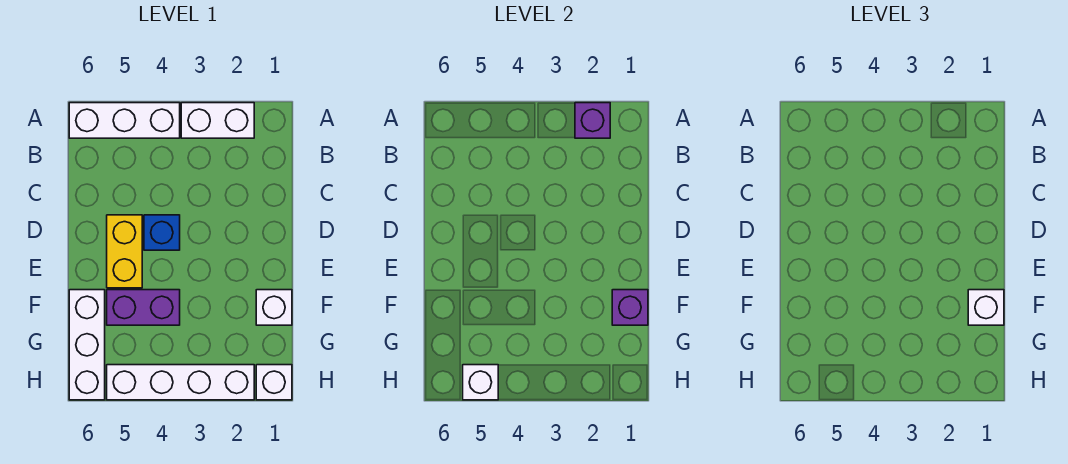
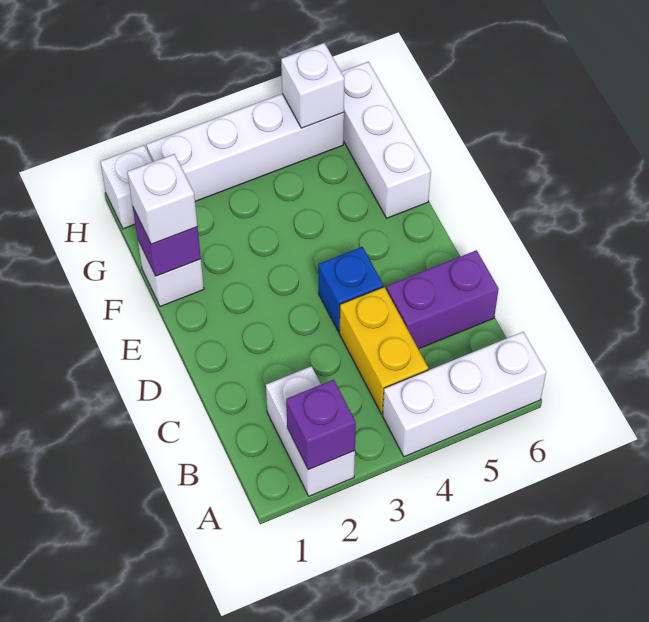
white brick A2:A3 level 1 -> white brick A2:B2 level 1
yellow brick D5:E5 level 1 -> yellow brick B4:C4 level 1
purple brick F4:F5 level 1 -> purple brick C5:C6 level 1

